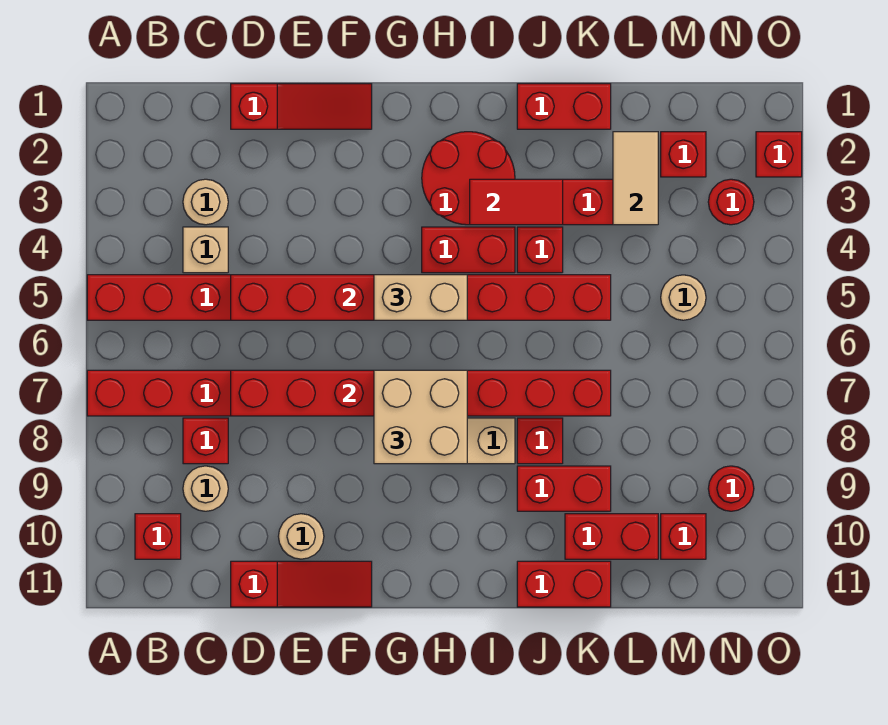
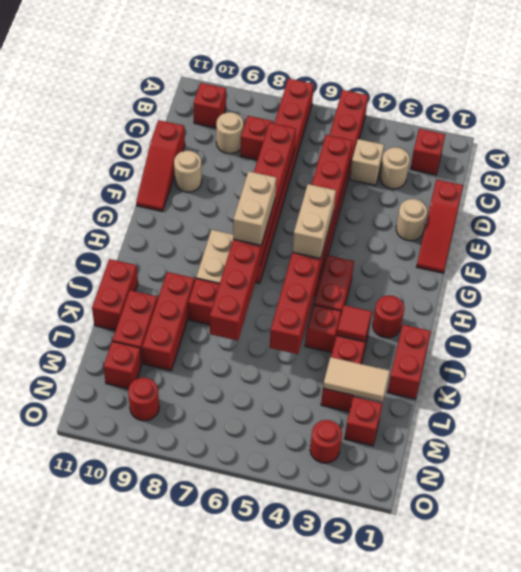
tan brick G7:H8 level 3 -> tan brick G7:H7 level 3
red round brick H2:I3 level 1 -> red round brick I2 level 1
red tile I3:J3 level 2 -> red tile J3 level 2
red brick J9:K9 level 1 -> red brick J9:L9 level 1
tan round brick M5 level 1 -> tan round brick E2 level 1
red brick O2 level 1 -> red brick B2 level 1

